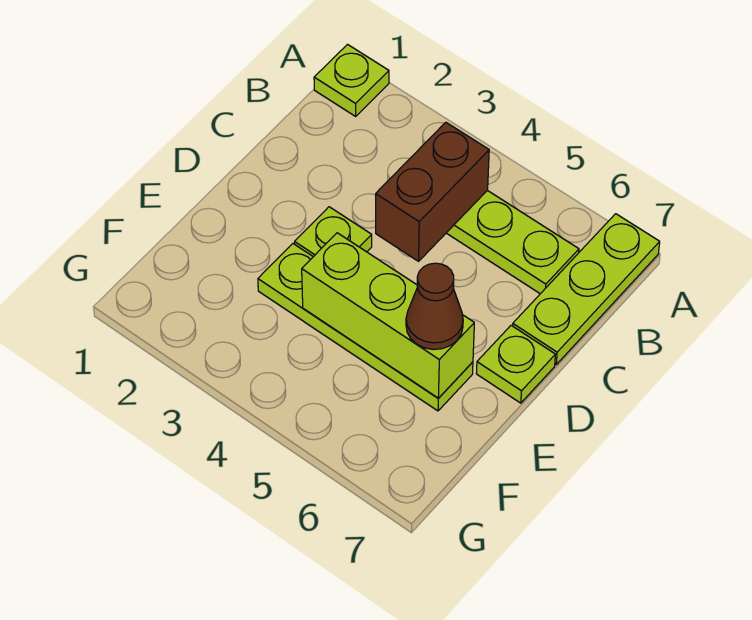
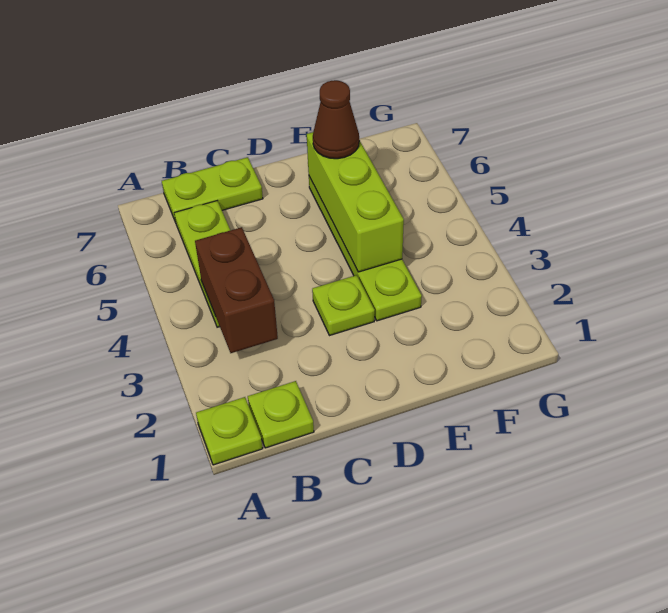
lime plate A7:C7 level 1 -> lime plate B7:C7 level 1
brown brick B4:C4 level 2 -> brown brick B3:B4 level 2
lime plate D7 level 1 -> lime plate B1 level 1

